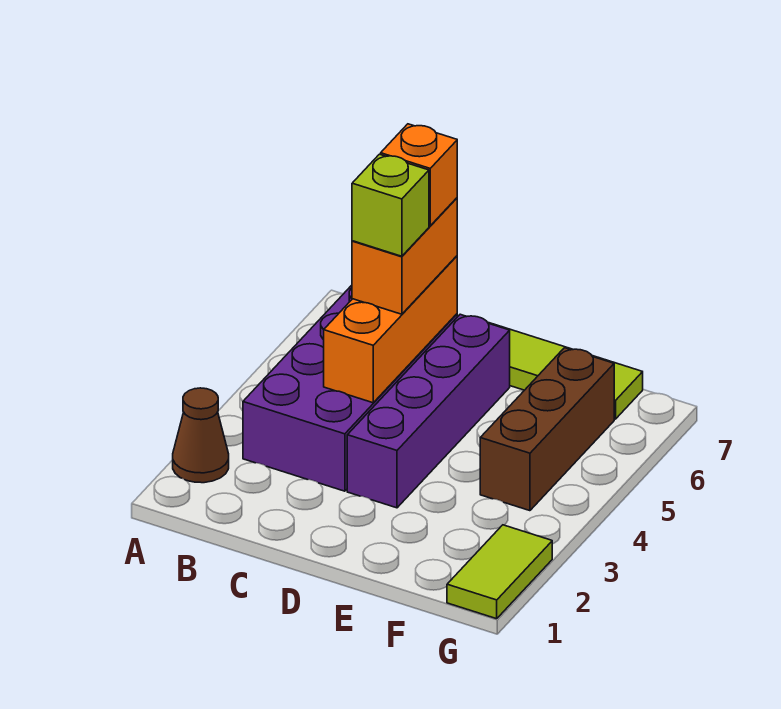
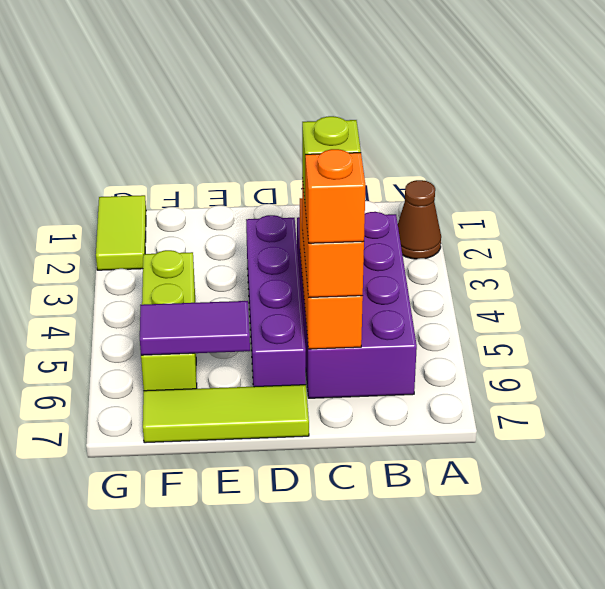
none -> purple tile E6:F6 level 2
brown brick F4:F6 level 1 -> lime brick F4:F6 level 1

